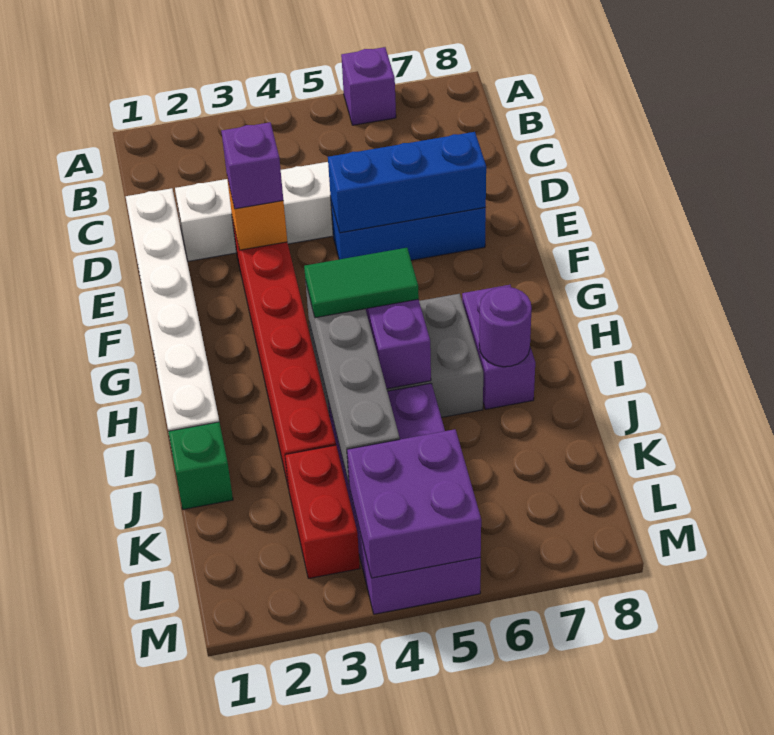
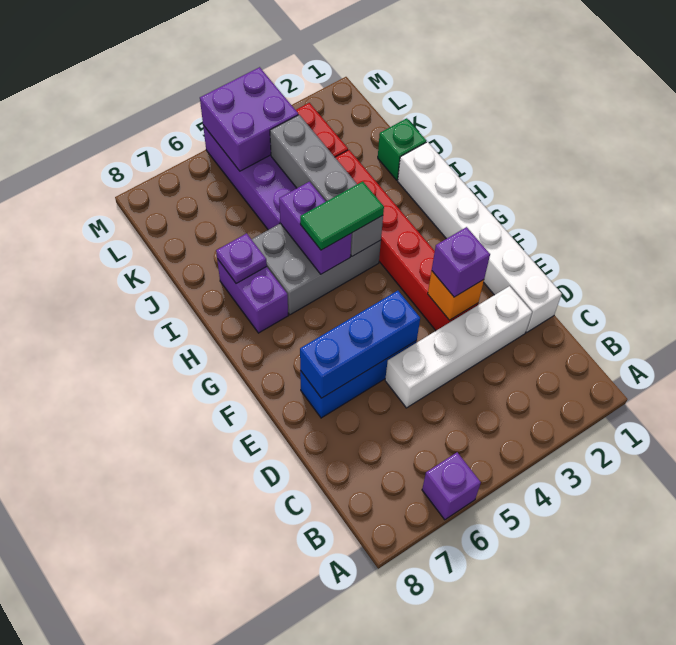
purple round brick I7 level 2 -> purple plate I7 level 2

